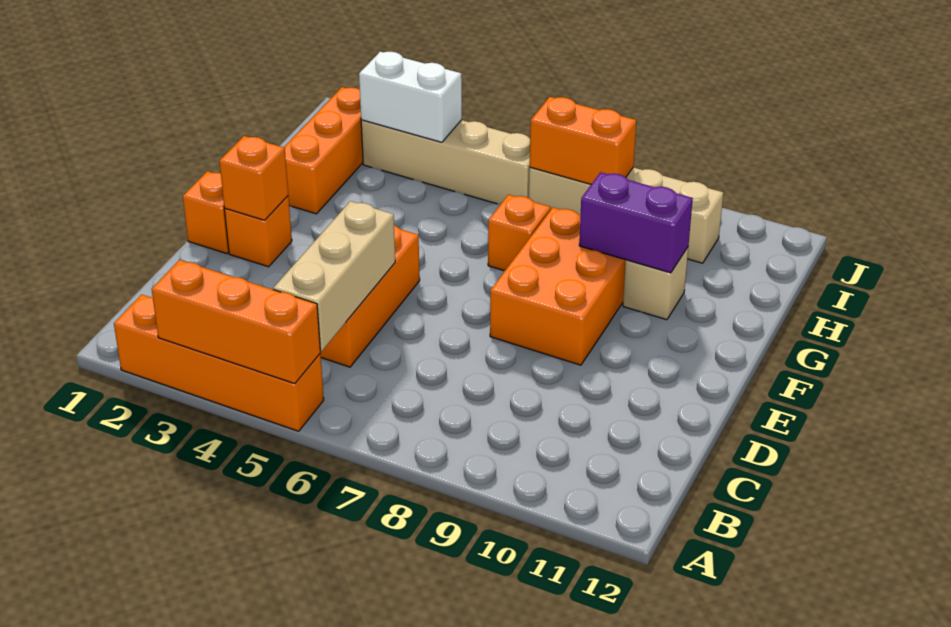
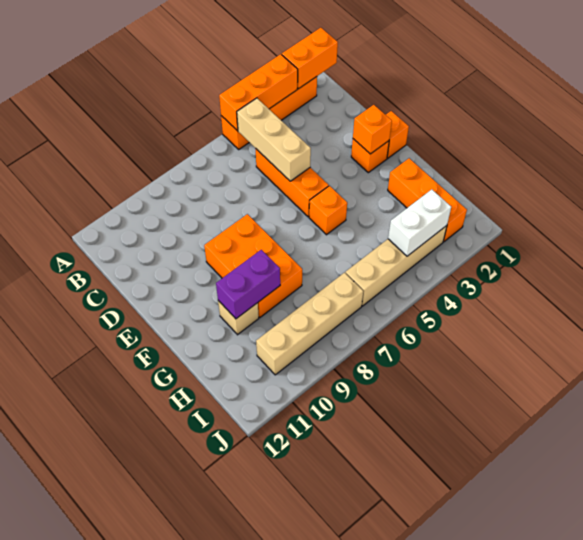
orange brick G7 level 1 -> orange brick F5 level 1
orange brick I7:I8 level 2 -> orange brick A1:A2 level 2

